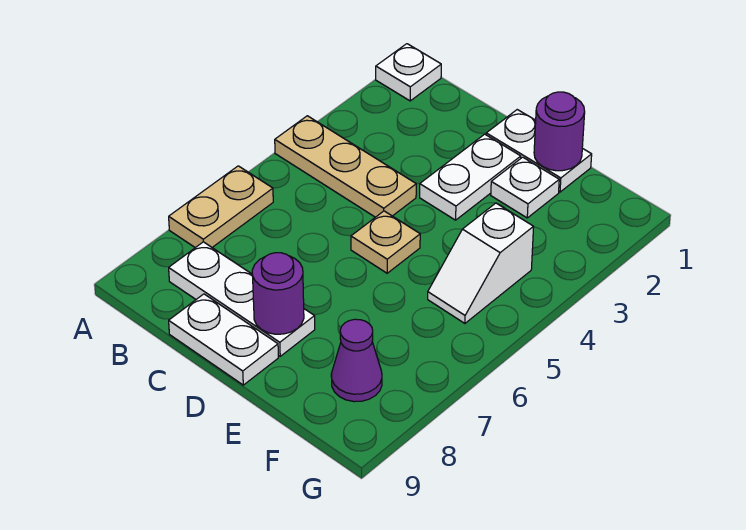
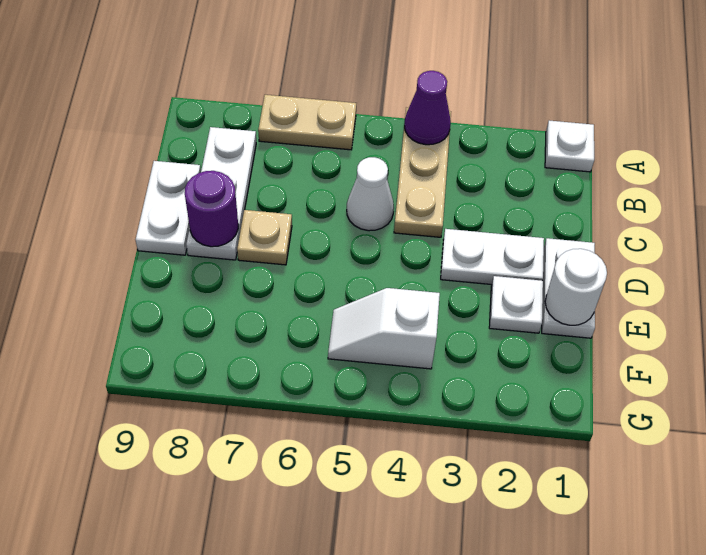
none -> white cone C5 level 1
tan plate D5 level 1 -> tan plate D7 level 1
purple round brick E1 level 2 -> white round brick E1 level 2
purple cone F8 level 1 -> purple cone A4 level 2

